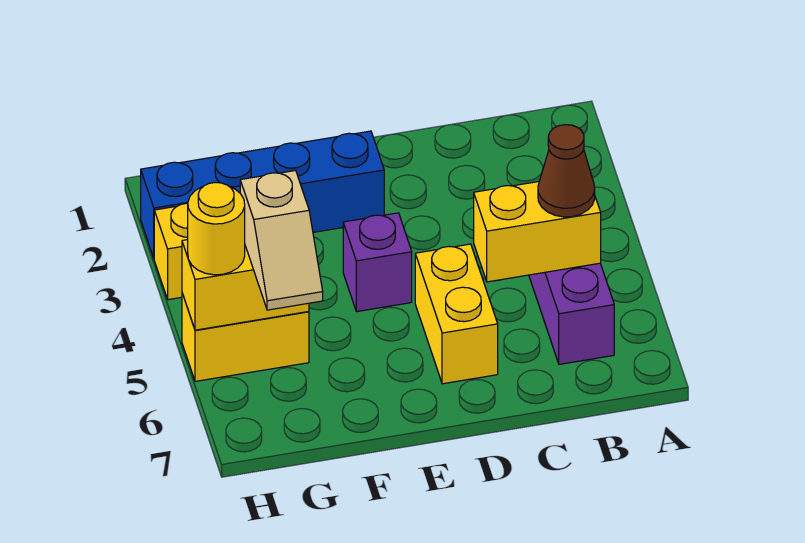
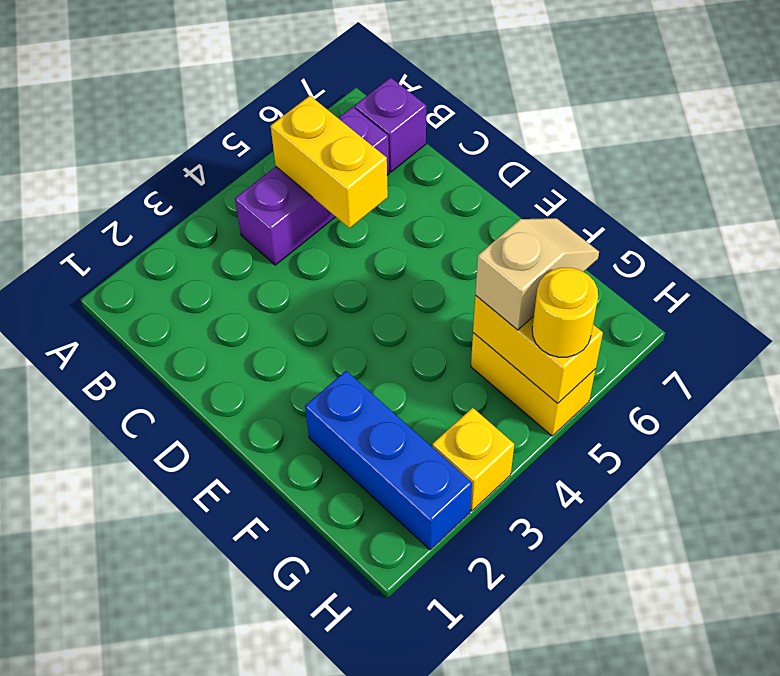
brown cone B5 level 3 -> none
yellow brick D5:D6 level 1 -> none
blue brick E2:H2 level 1 -> blue brick F2:H2 level 1
purple brick E4 level 1 -> purple brick B7 level 1

